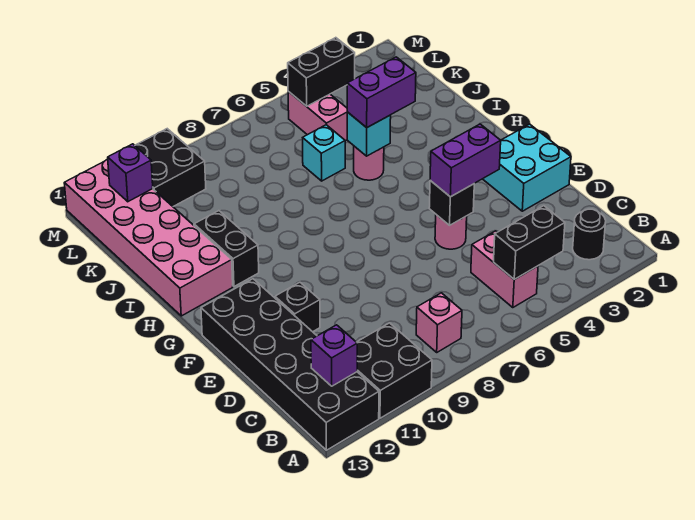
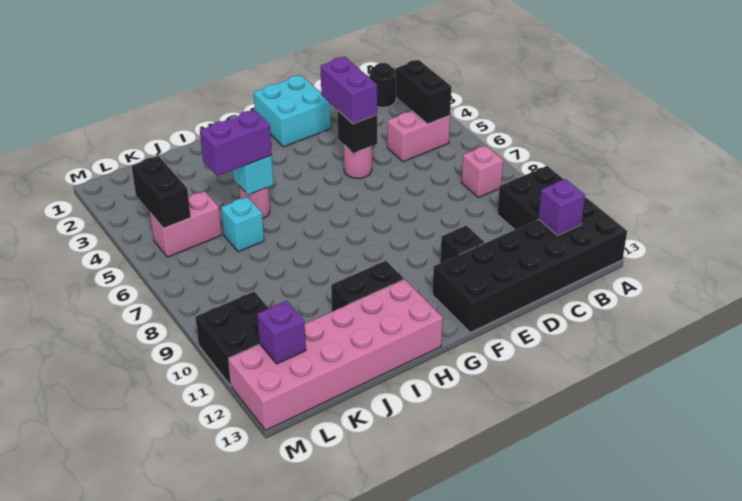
purple brick I4:I5 level 3 -> purple brick I5:J5 level 3

